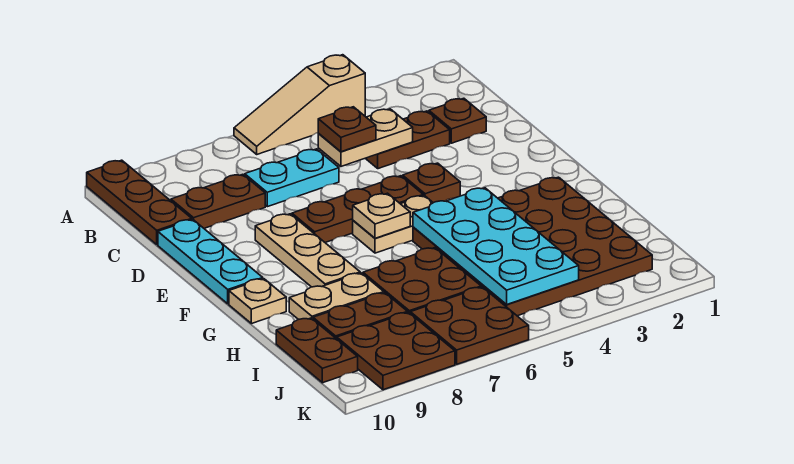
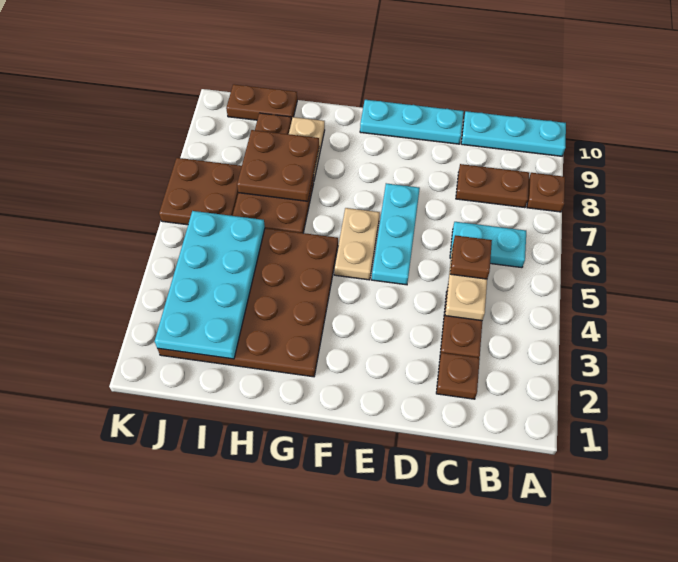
tan slope A4:A6 level 1 top 4 -> none
brown plate A10:C10 level 1 -> cyan plate A10:C10 level 1
cyan plate C6:C7 level 1 -> cyan plate B6:C6 level 1
brown plate C8:C9 level 1 -> brown plate B8:C8 level 1
brown plate E4 level 1 -> brown plate A8 level 1
brown plate E5:E7 level 1 -> cyan plate E5:E7 level 1
tan plate E8:G8 level 1 -> none
tan plate F6 level 2 -> none
cyan plate G4:J5 level 2 -> cyan plate I2:J5 level 2
tan plate G10 level 1 -> none
brown plate J8:K9 level 1 -> brown plate H7:I8 level 2

